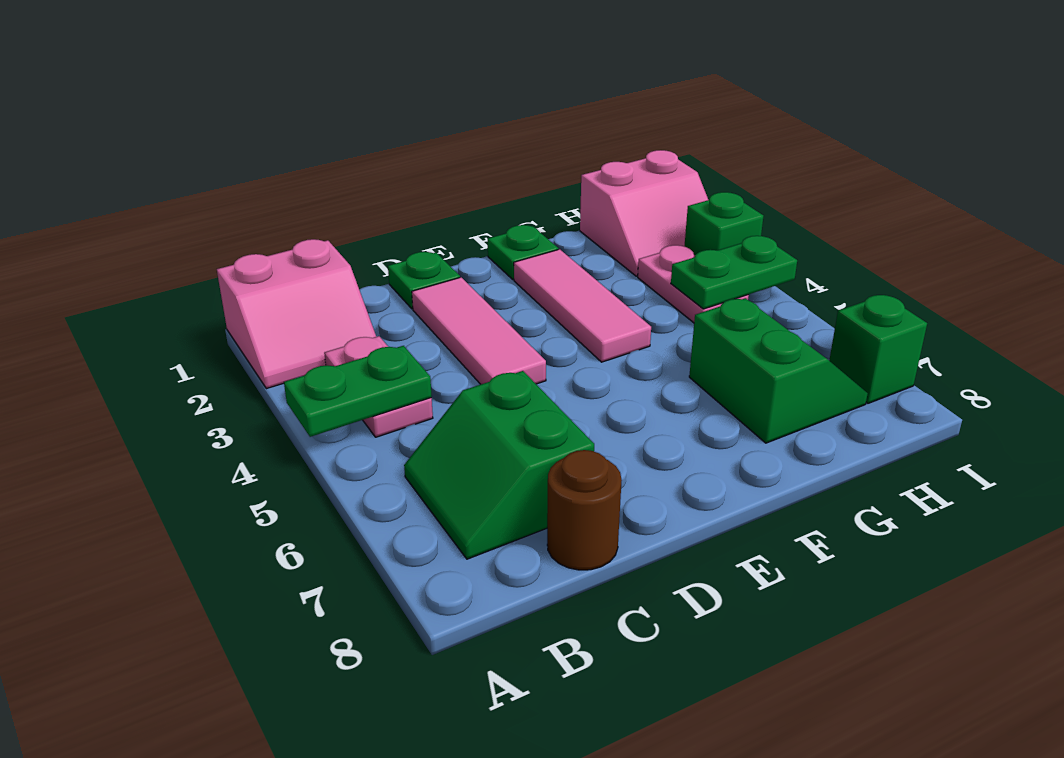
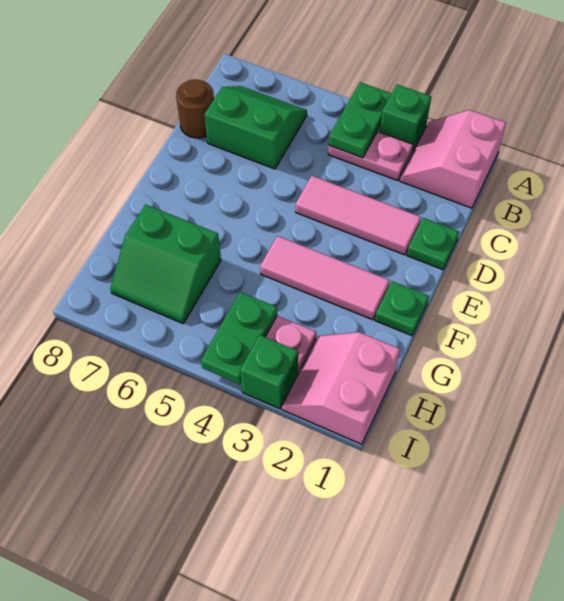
green brick I7 level 1 -> green brick A3 level 1

